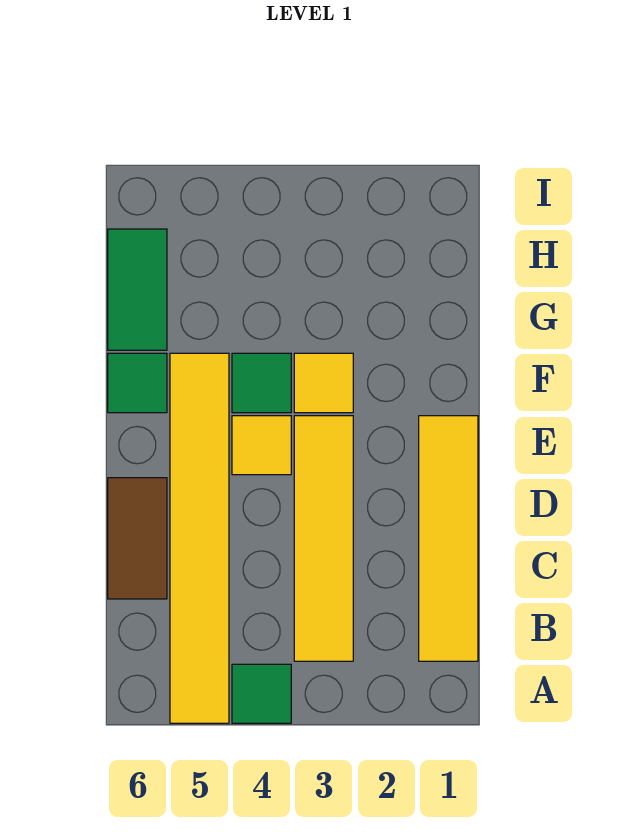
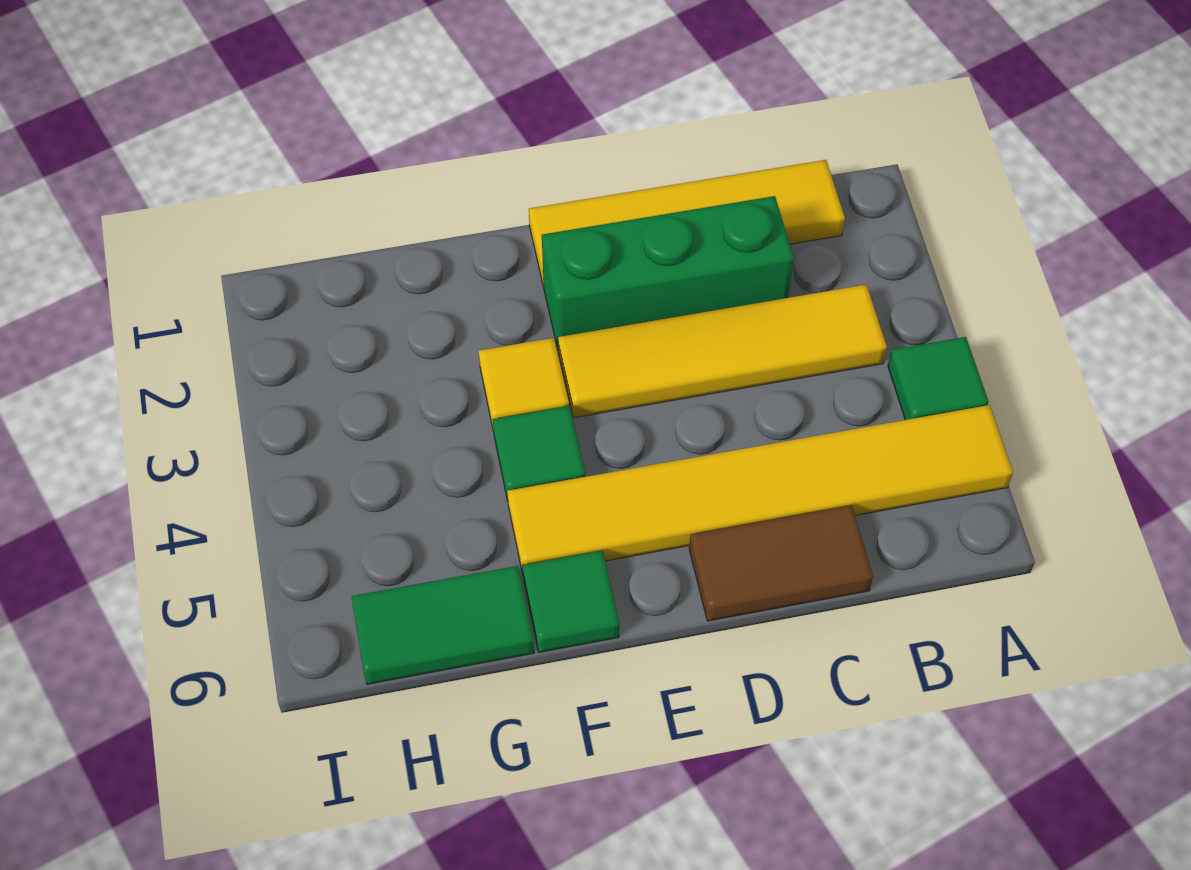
none -> green brick C2:E2 level 1
yellow tile E4 level 1 -> none

